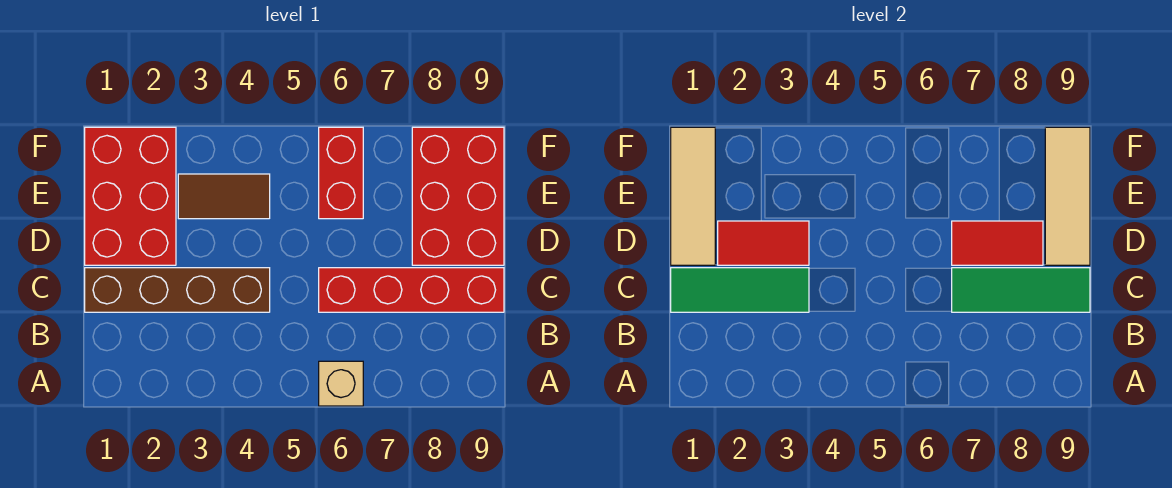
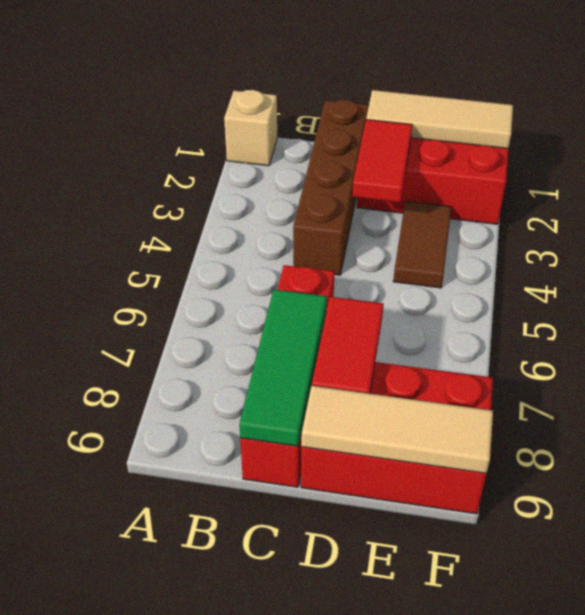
tan brick A6 level 1 -> tan brick A1 level 1
green tile C1:C3 level 2 -> none
red brick E6:F6 level 1 -> none

